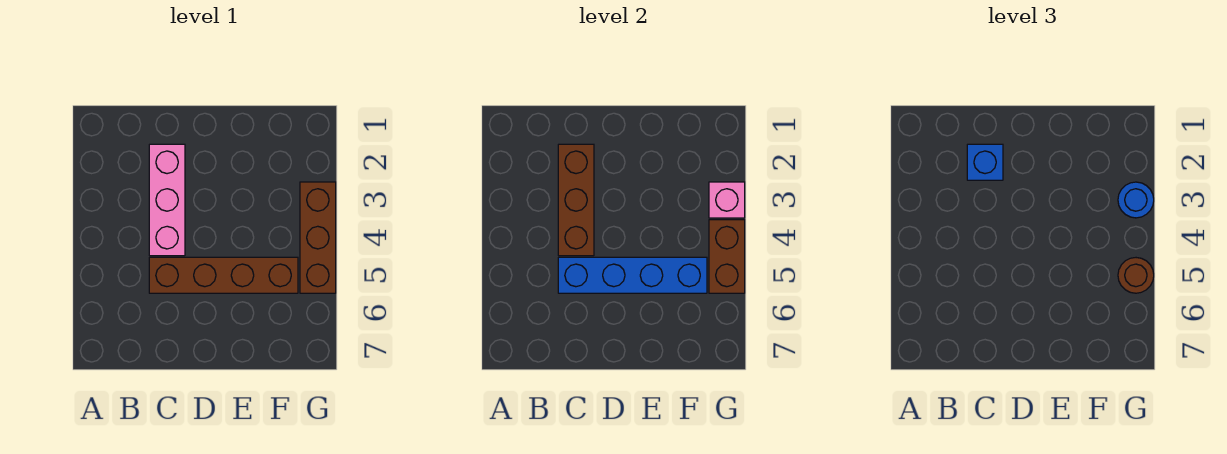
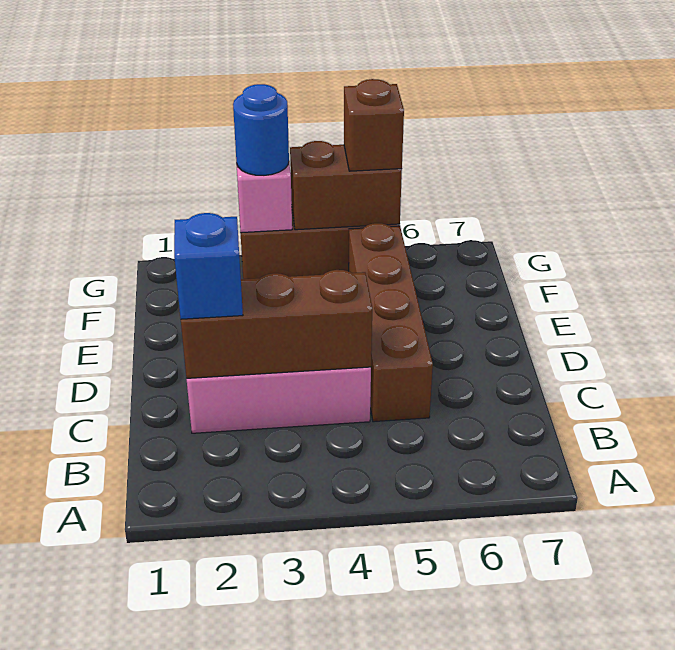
blue brick C5:F5 level 2 -> none
brown round brick G5 level 3 -> brown brick G5 level 3

